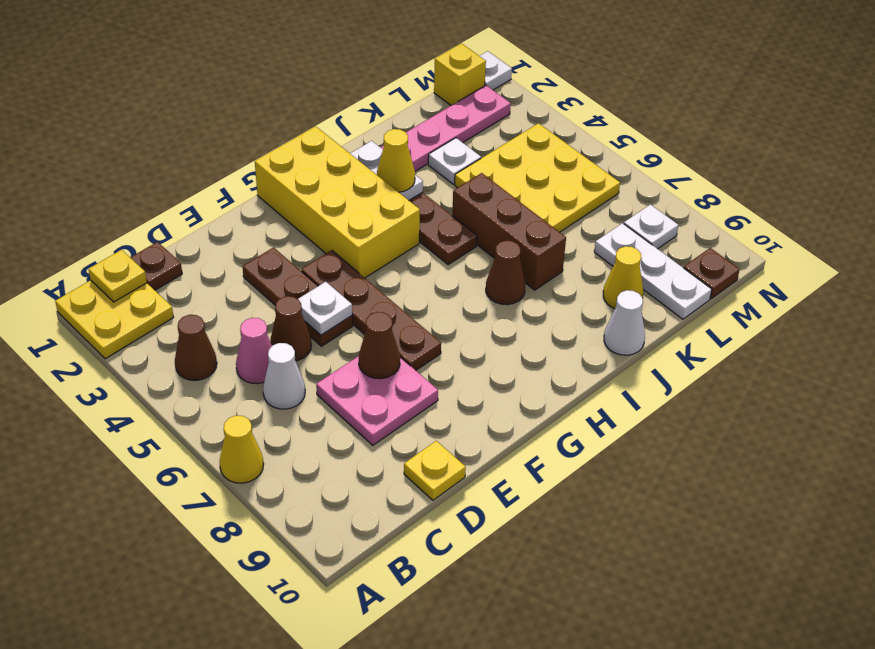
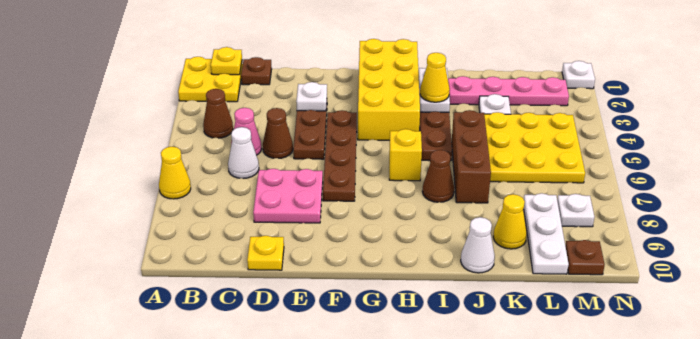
white plate E5 level 2 -> white plate E3 level 2
brown cone E7 level 2 -> none
yellow brick M1 level 1 -> yellow brick H6 level 1

